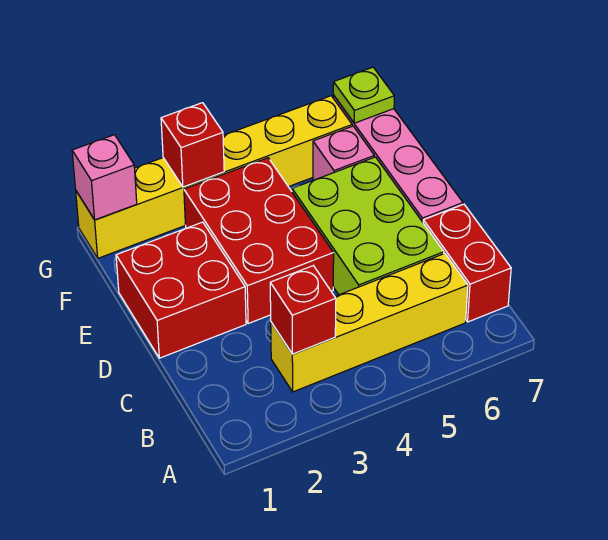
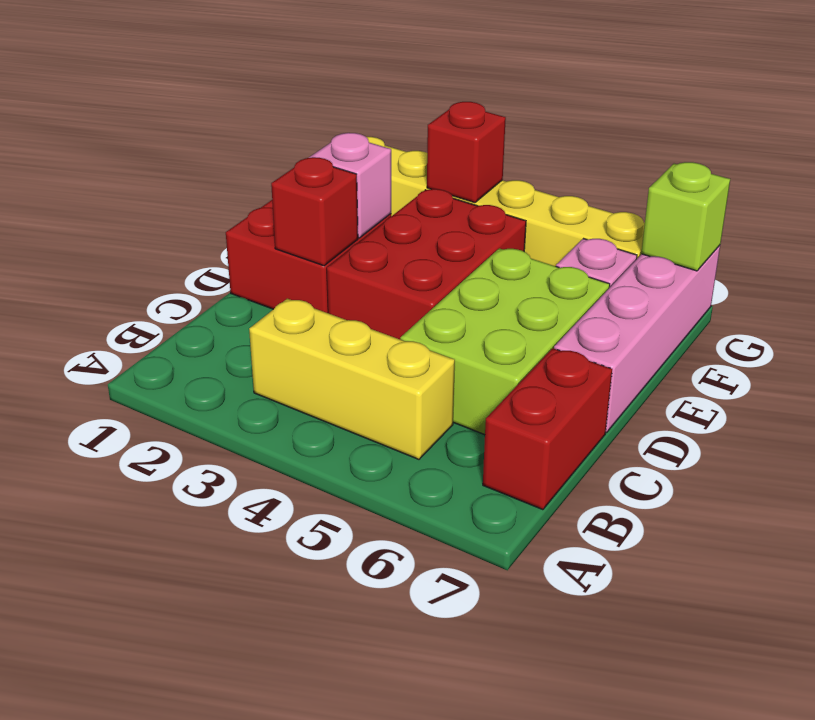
yellow brick B3:B6 level 1 -> yellow brick B3:B5 level 1
red brick B3 level 2 -> red brick D2 level 2
pink brick G1 level 2 -> pink brick E2 level 2
lime plate G7 level 2 -> lime brick G7 level 2

